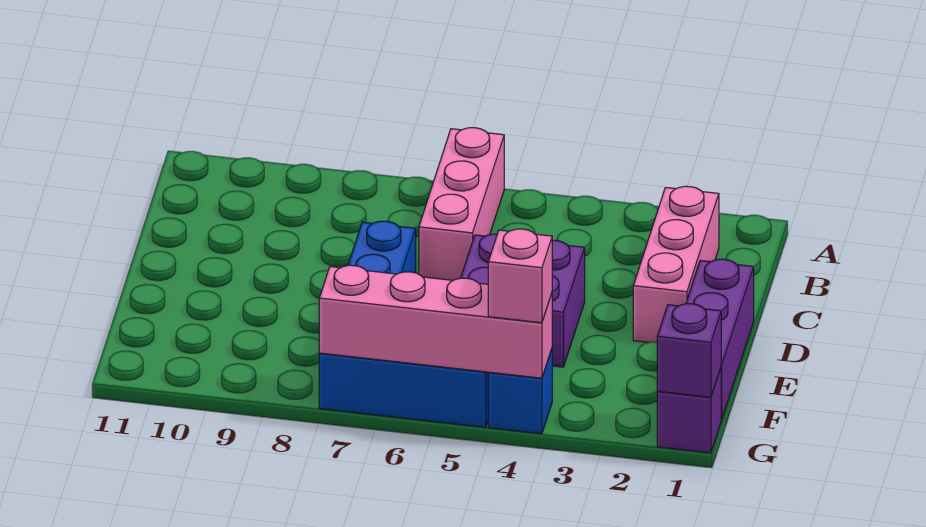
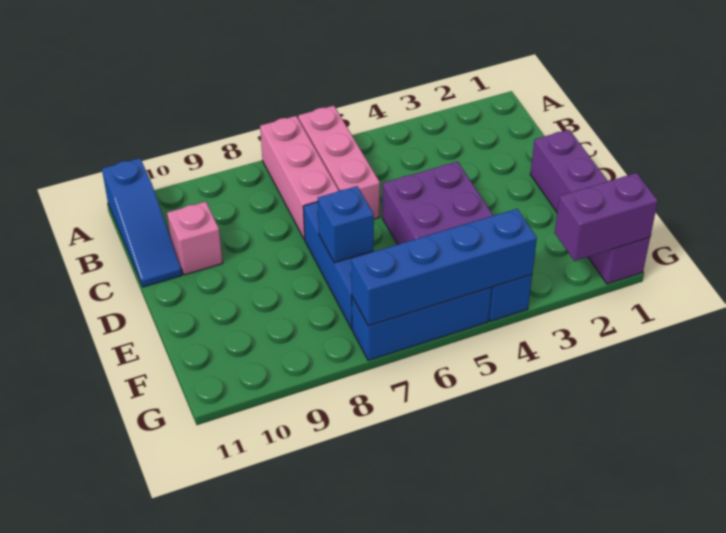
none -> blue slope A11:C11 level 1 top A
pink brick B2:D2 level 1 -> pink brick A7:C7 level 1
none -> blue brick E7 level 2
purple brick G1 level 2 -> purple brick G1:G2 level 2
pink brick G4:G7 level 2 -> blue brick G4:G7 level 2
pink brick G4 level 3 -> pink brick C10 level 1

